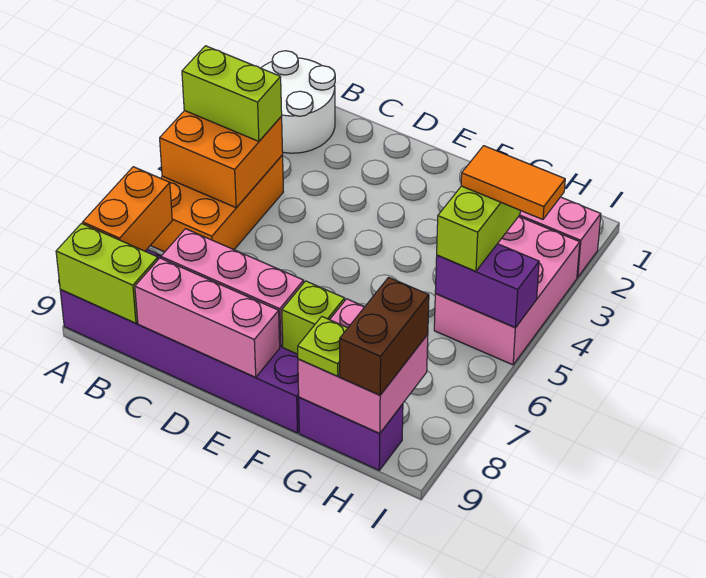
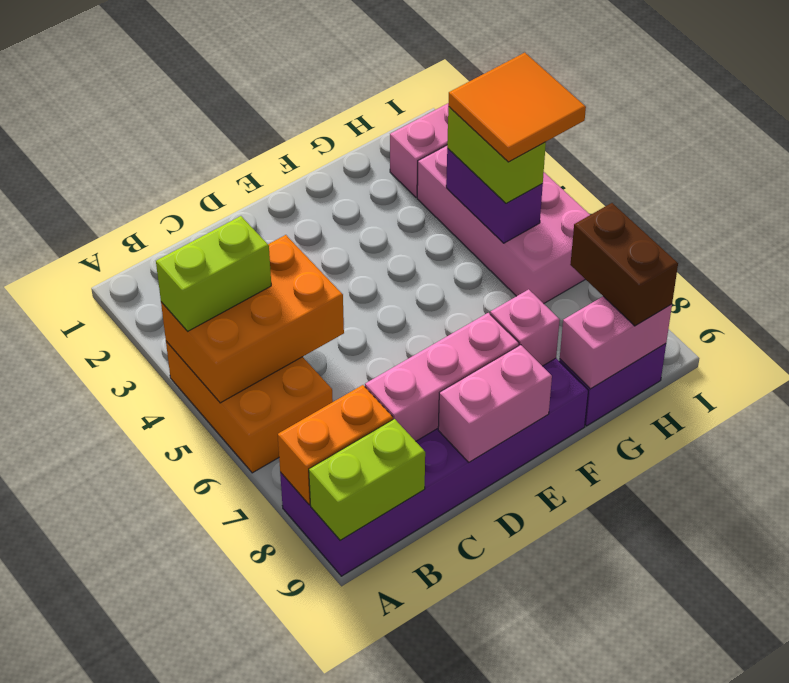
white round brick A1:B2 level 1 -> none
orange brick A4:B5 level 2 -> orange brick A4:C5 level 2
orange brick A7:A8 level 2 -> orange brick A8:B8 level 2
pink brick C9:E9 level 2 -> pink brick D9:E9 level 2
lime brick F8 level 2 -> pink brick F8 level 2
pink brick G8:H9 level 2 -> pink brick G9:H9 level 2
lime plate G9 level 3 -> none
pink brick H3:I5 level 1 -> pink brick H3:I6 level 1
orange tile H4:I4 level 4 -> orange tile H4:I5 level 4
purple brick H5:I5 level 2 -> purple brick H4:H5 level 2

